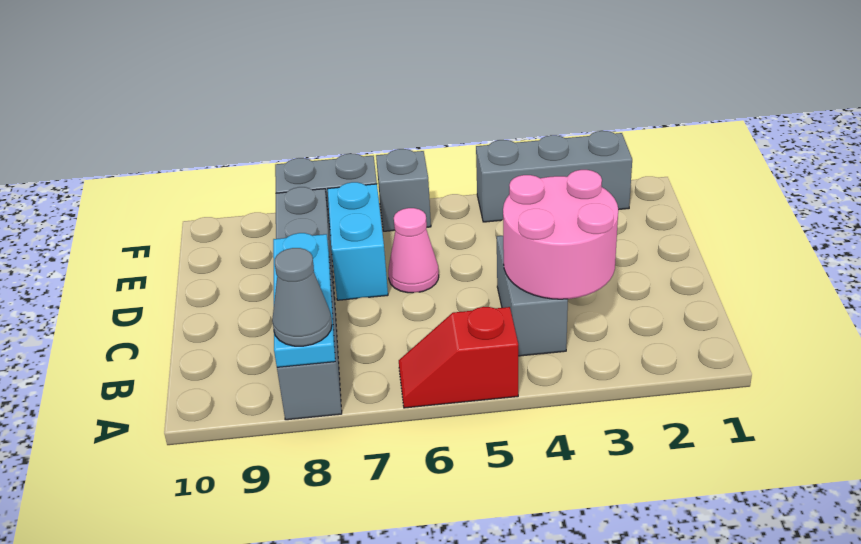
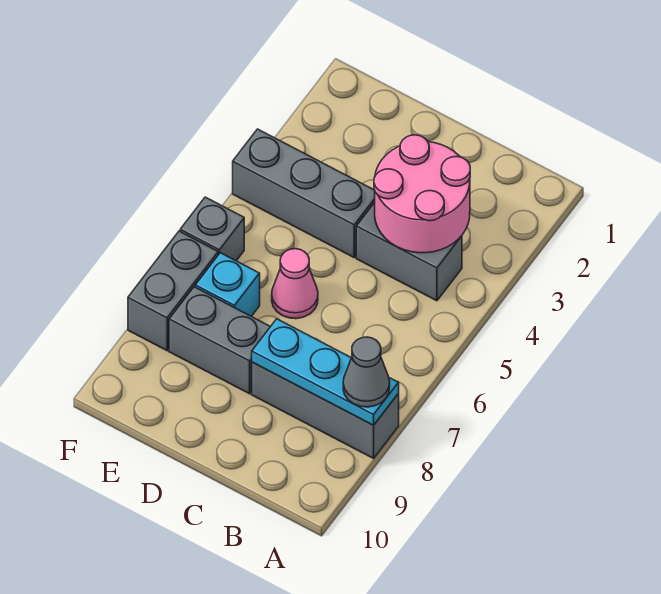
red slope A5:A6 level 1 top 5 -> none
cyan brick D7:E7 level 1 -> cyan brick E7 level 1
grey brick F2:F4 level 1 -> grey brick D4:F4 level 1

